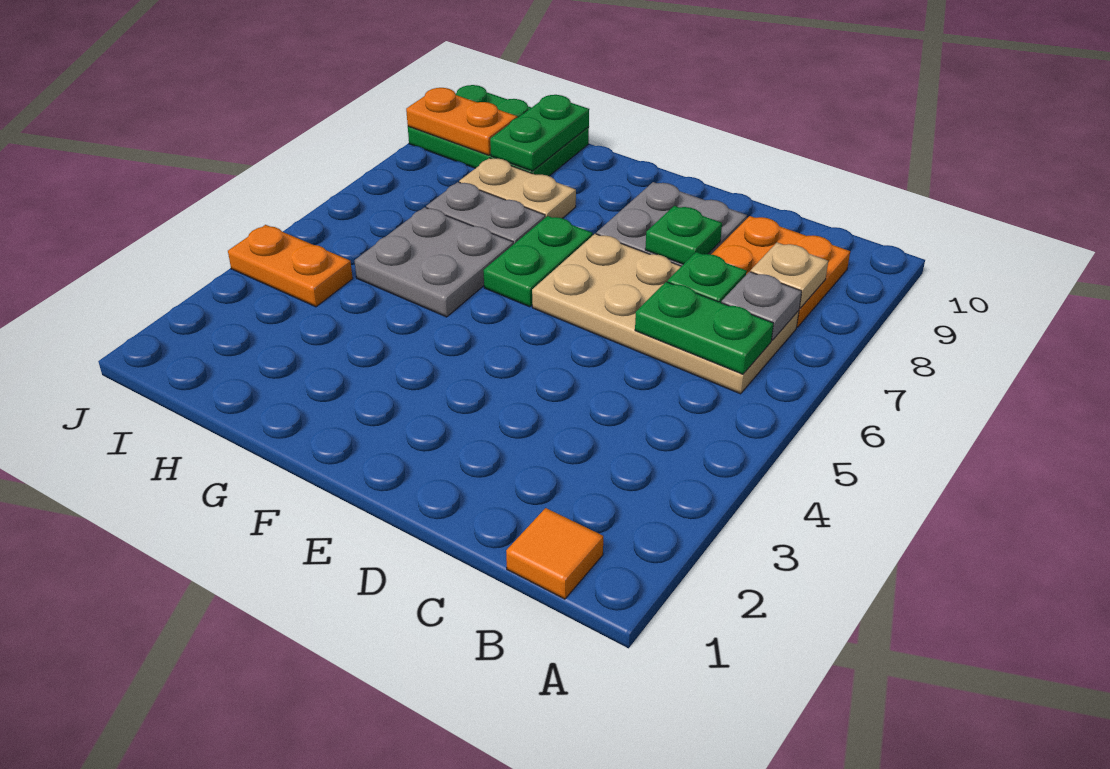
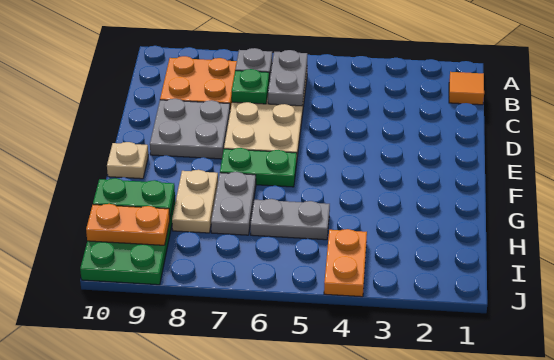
green plate B6:C6 level 2 -> grey plate B6:C6 level 2
tan plate B8 level 2 -> tan plate F10 level 1
green plate D8 level 2 -> none
grey plate G5:H6 level 1 -> grey plate H5:H6 level 1
orange plate I9:J9 level 2 -> orange plate I9:I10 level 2

